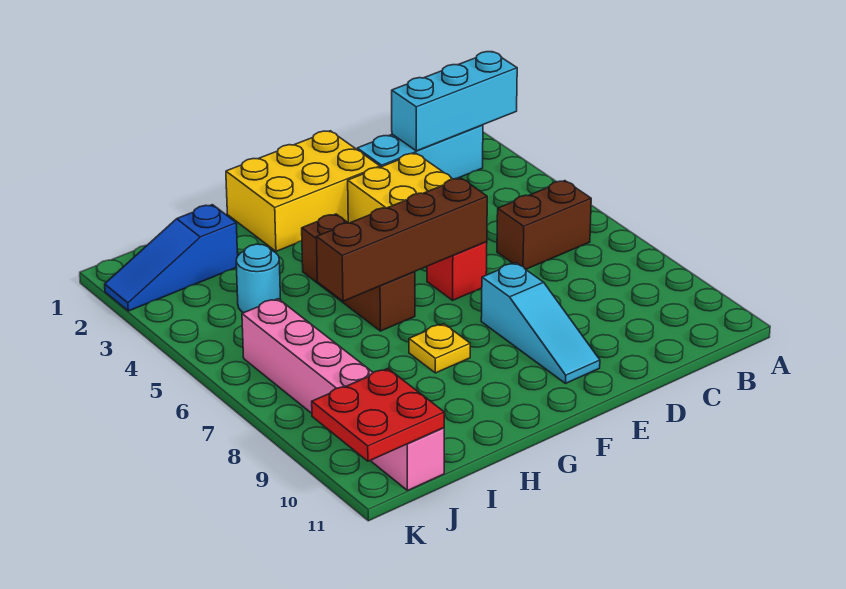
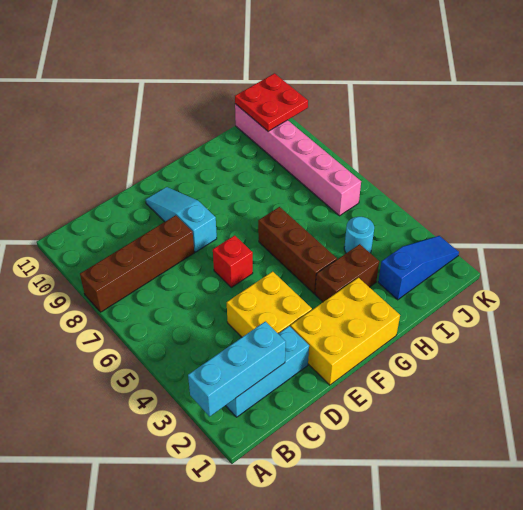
brown brick B6:C6 level 1 -> brown brick G3:H3 level 1
brown brick E6:H6 level 2 -> brown brick A8:D8 level 1
yellow plate G8 level 1 -> none

